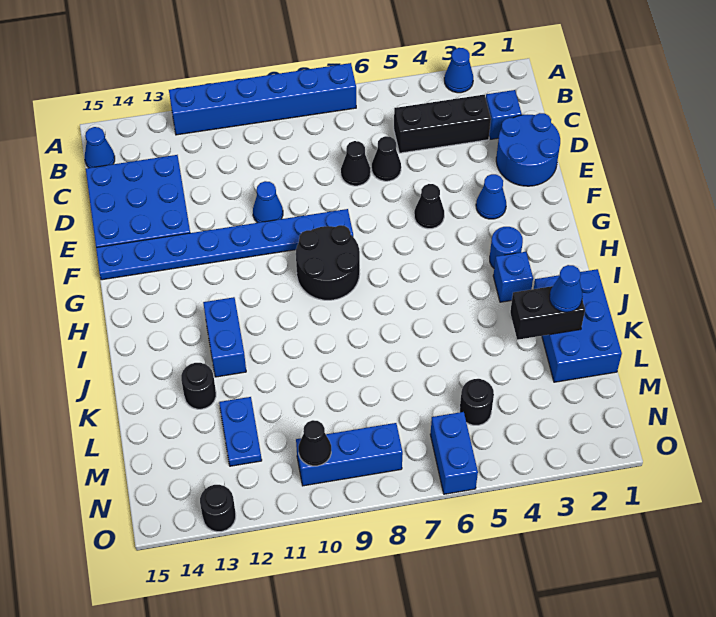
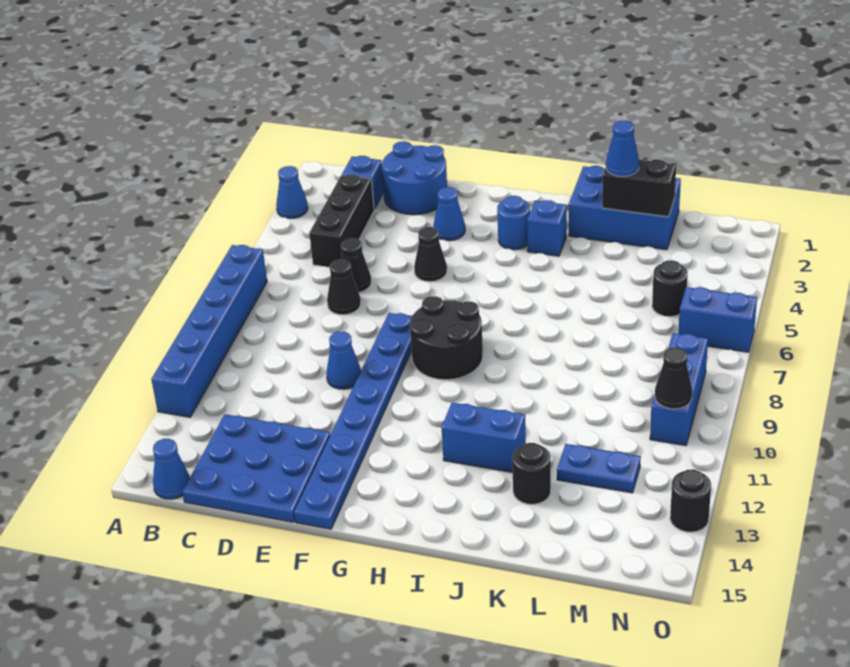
black brick K2:K3 level 2 -> black brick K2:L2 level 2

